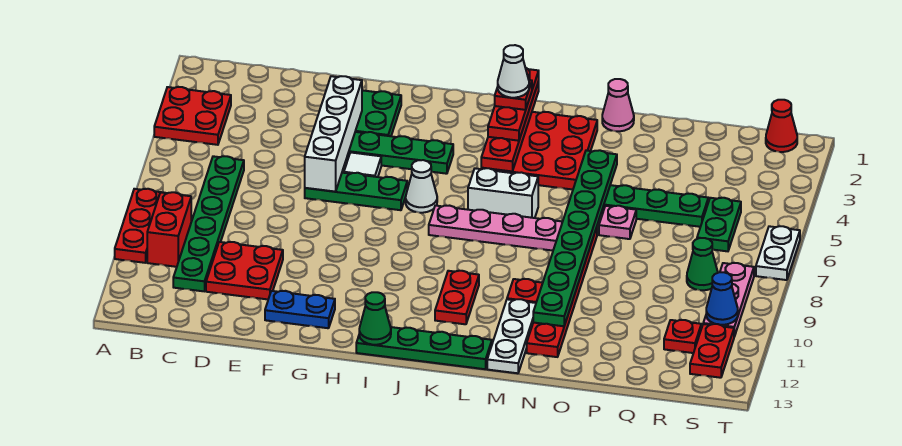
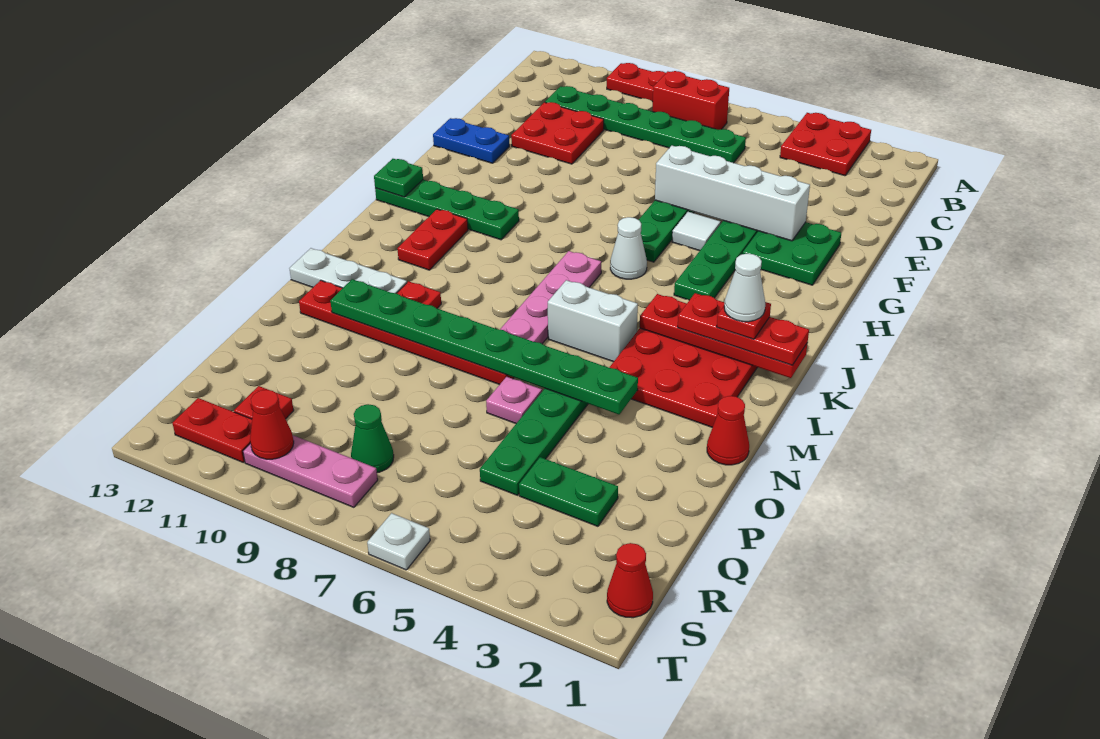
red brick B9:B10 level 1 -> red brick B7:B8 level 1
blue plate F12:G12 level 1 -> blue plate F12:F13 level 1
green plate I13:L13 level 1 -> green plate I10:I13 level 1
green cone I13 level 2 -> green plate I13 level 2
white brick K6:L6 level 1 -> white brick L5:L6 level 1
red plate K10:K11 level 1 -> red plate J11:K11 level 1
pink cone N1 level 1 -> red cone N1 level 1
green plate R5:R6 level 1 -> green plate Q3:Q4 level 1
blue cone S10 level 2 -> red cone S10 level 2
white plate T6:T7 level 1 -> white plate T6 level 1

